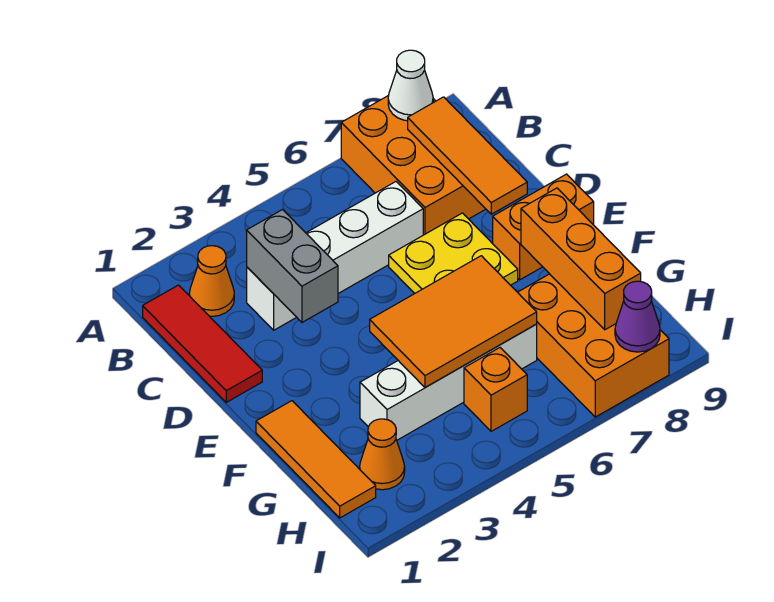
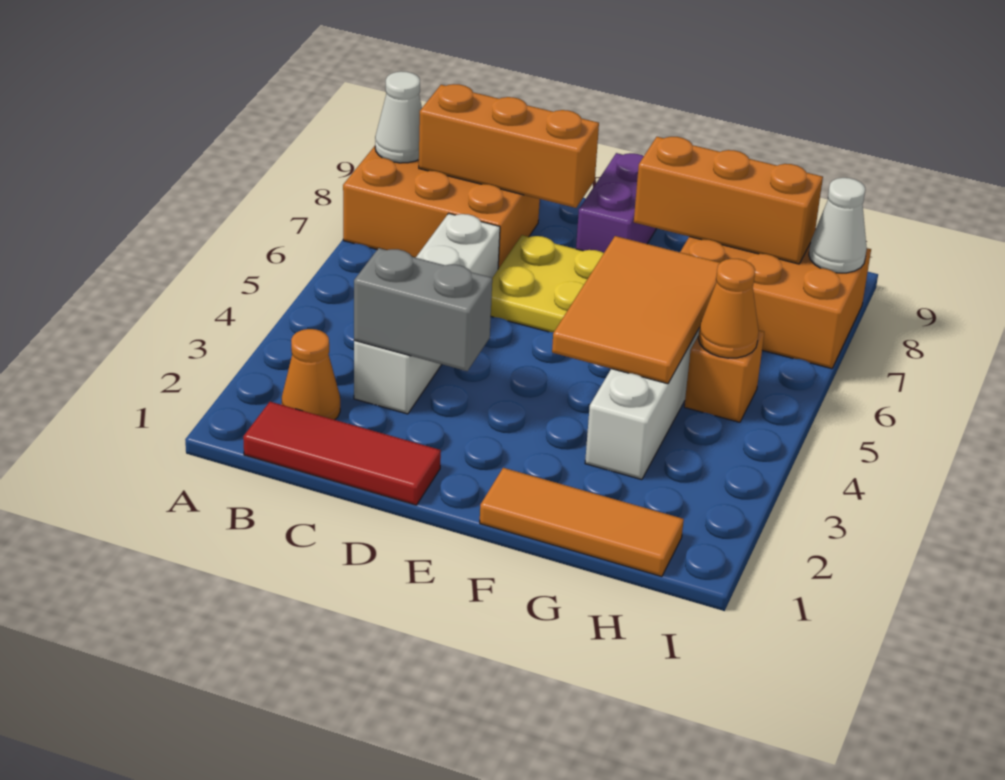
orange tile B8:D8 level 2 -> orange brick B8:D8 level 2
orange brick E8:E9 level 1 -> purple brick E8:E9 level 1
orange cone H2 level 1 -> orange cone H5 level 2
purple cone I8 level 2 -> white cone I8 level 2

